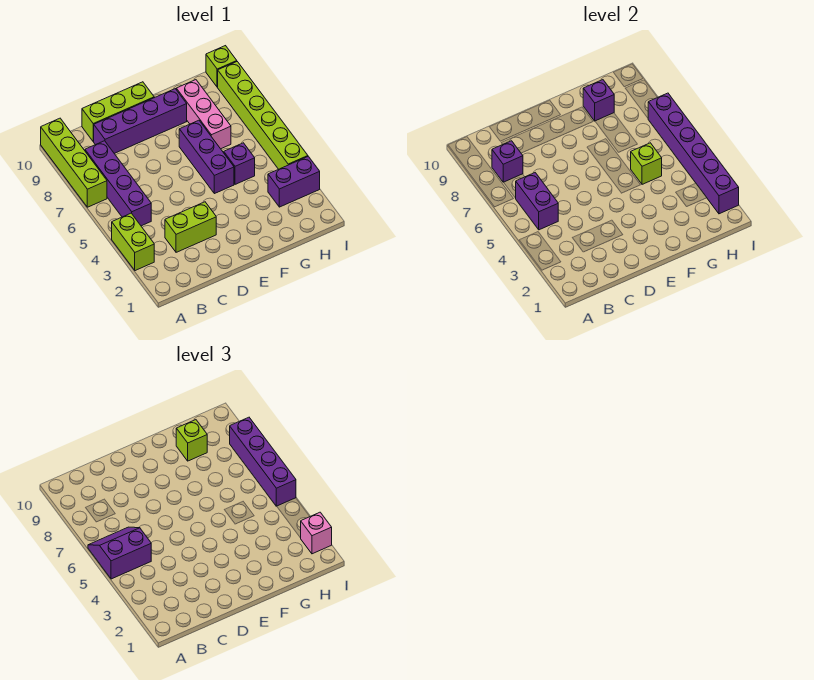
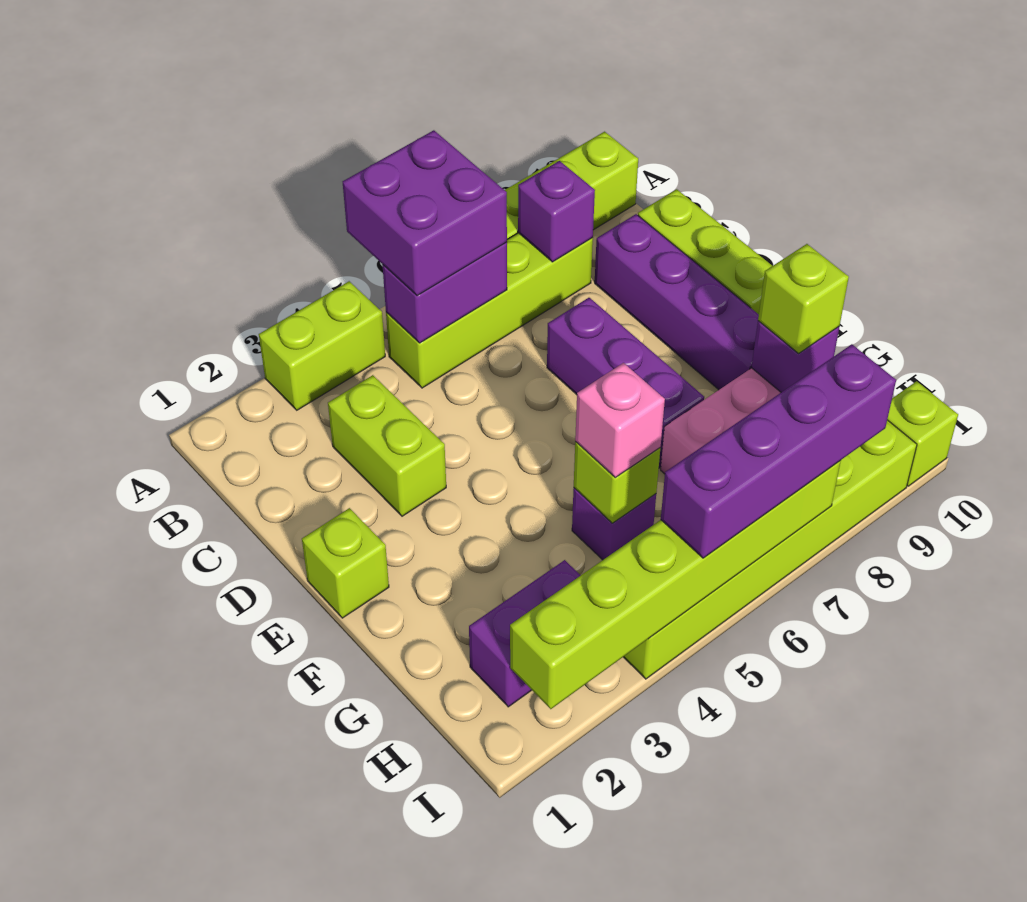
purple slope A5:B6 level 3 top 5 -> purple brick A5:B6 level 3
purple brick B5:B8 level 1 -> lime brick B5:B8 level 1
none -> lime brick E1 level 1
purple brick F5:F7 level 1 -> purple brick D7:F7 level 1
purple brick H3:I3 level 1 -> purple brick H2:H3 level 1
purple brick I2:I7 level 2 -> lime brick I2:I7 level 2
pink brick I2 level 3 -> pink brick G5 level 3

